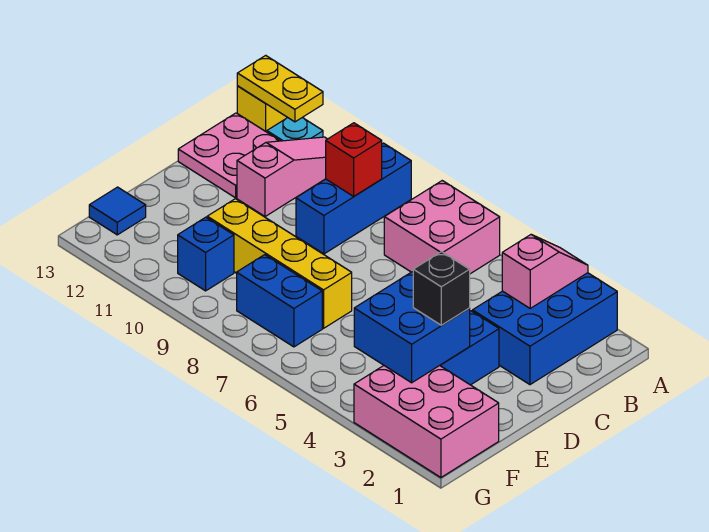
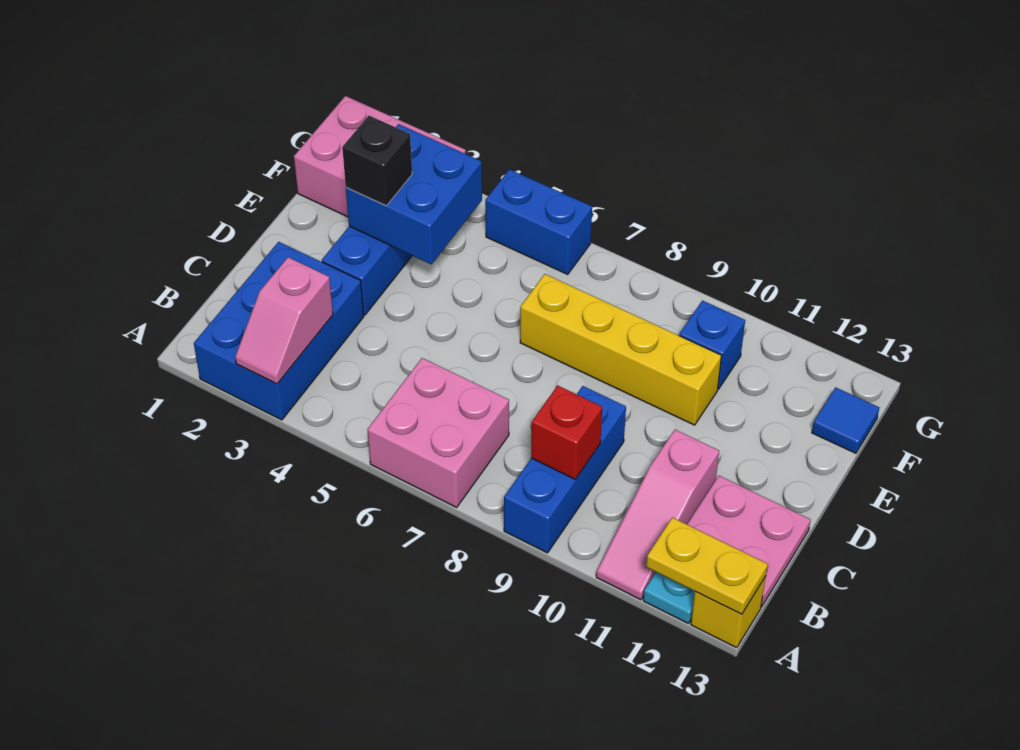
blue brick F7:F8 level 1 -> blue brick G5:G6 level 1

